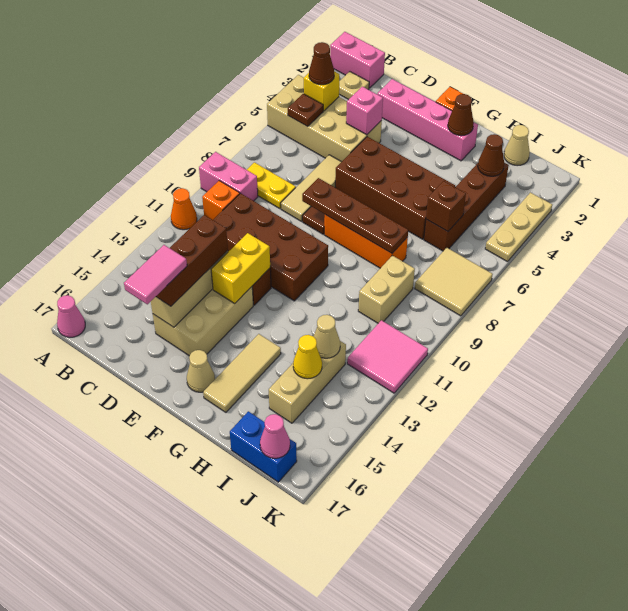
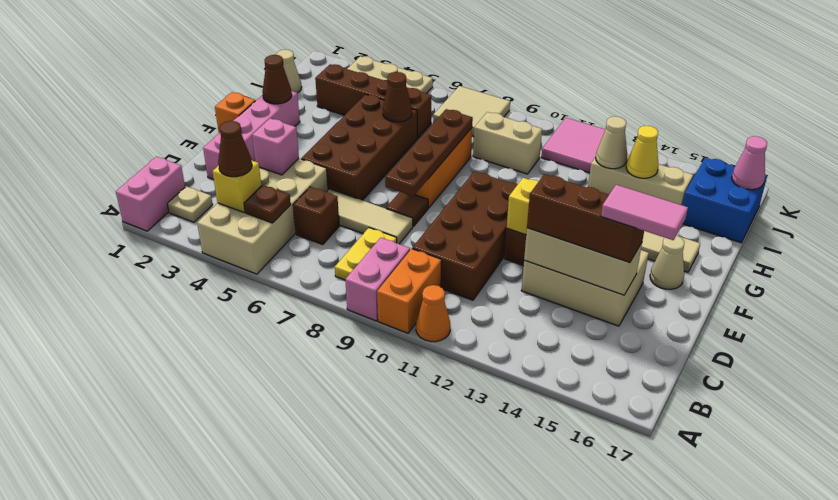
pink cone A17 level 1 -> none
orange brick B10 level 1 -> orange brick A10:B10 level 1
brown cone I3 level 2 -> brown cone H6 level 2
brown brick I6 level 2 -> brown brick C6 level 1
blue brick I17:J17 level 1 -> blue brick I16:J17 level 1

